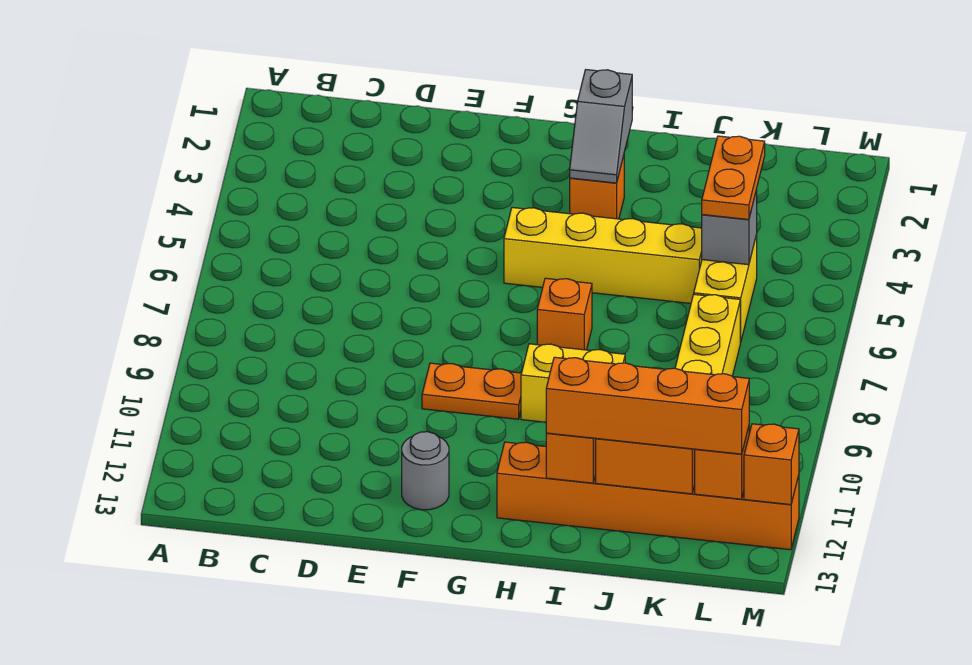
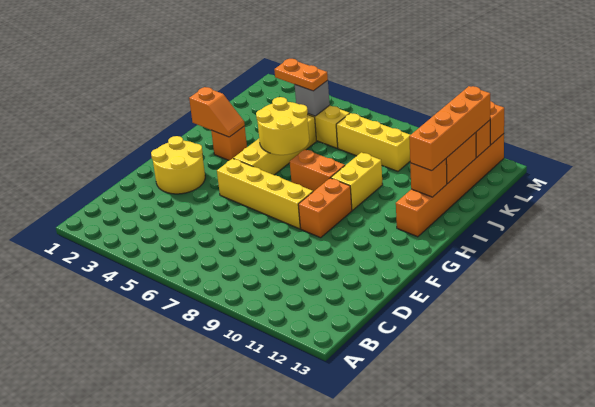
none -> yellow round brick E2:F3 level 1
none -> yellow brick F5:F8 level 1
orange plate F9:G9 level 1 -> orange brick F9:G9 level 1
grey round brick F12 level 1 -> none
grey slope H2:H3 level 2 top 2 -> orange slope H2:H3 level 2 top 2
none -> yellow round brick H5:I6 level 2
orange brick H7 level 1 -> orange brick H7:H8 level 1

